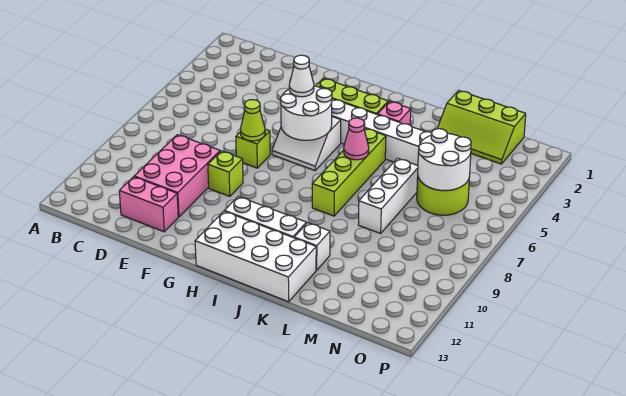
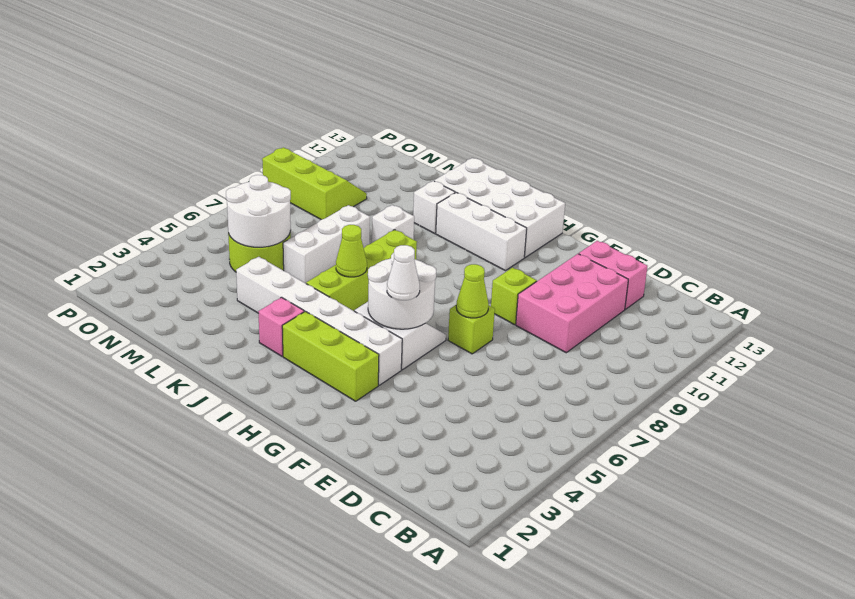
pink cone J6 level 2 -> lime cone J6 level 2
none -> white brick K9 level 1
lime slope L1:N2 level 1 top 1 -> lime slope N9:P10 level 1 top 9

